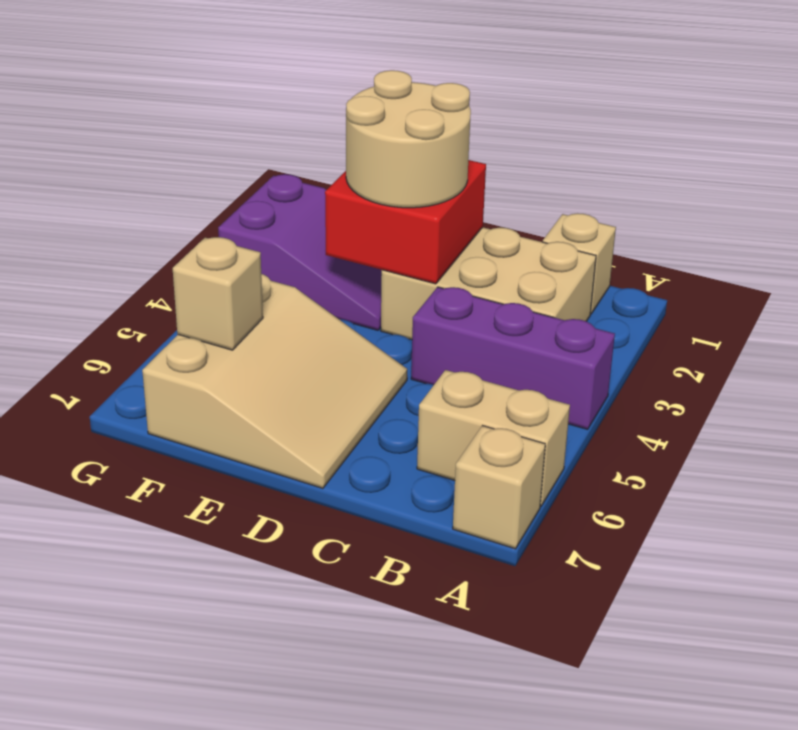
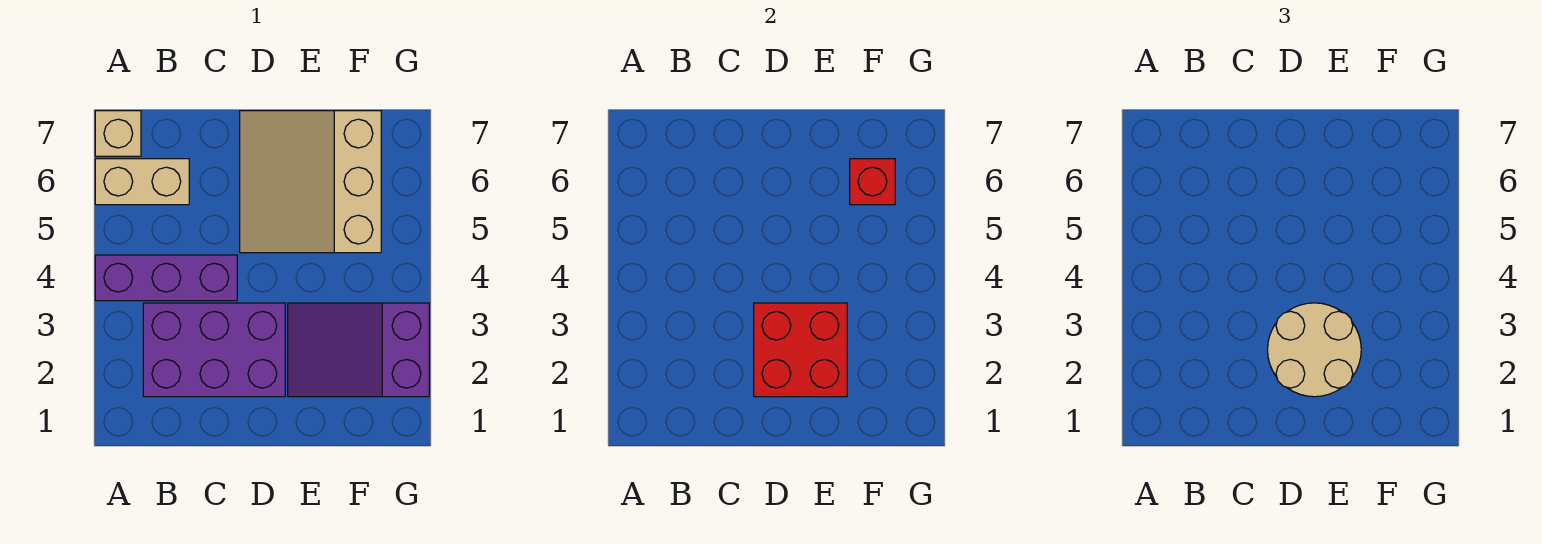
tan brick B1 level 1 -> none
tan brick B2:D3 level 1 -> purple brick B2:D3 level 1
tan brick F6 level 2 -> red brick F6 level 2

